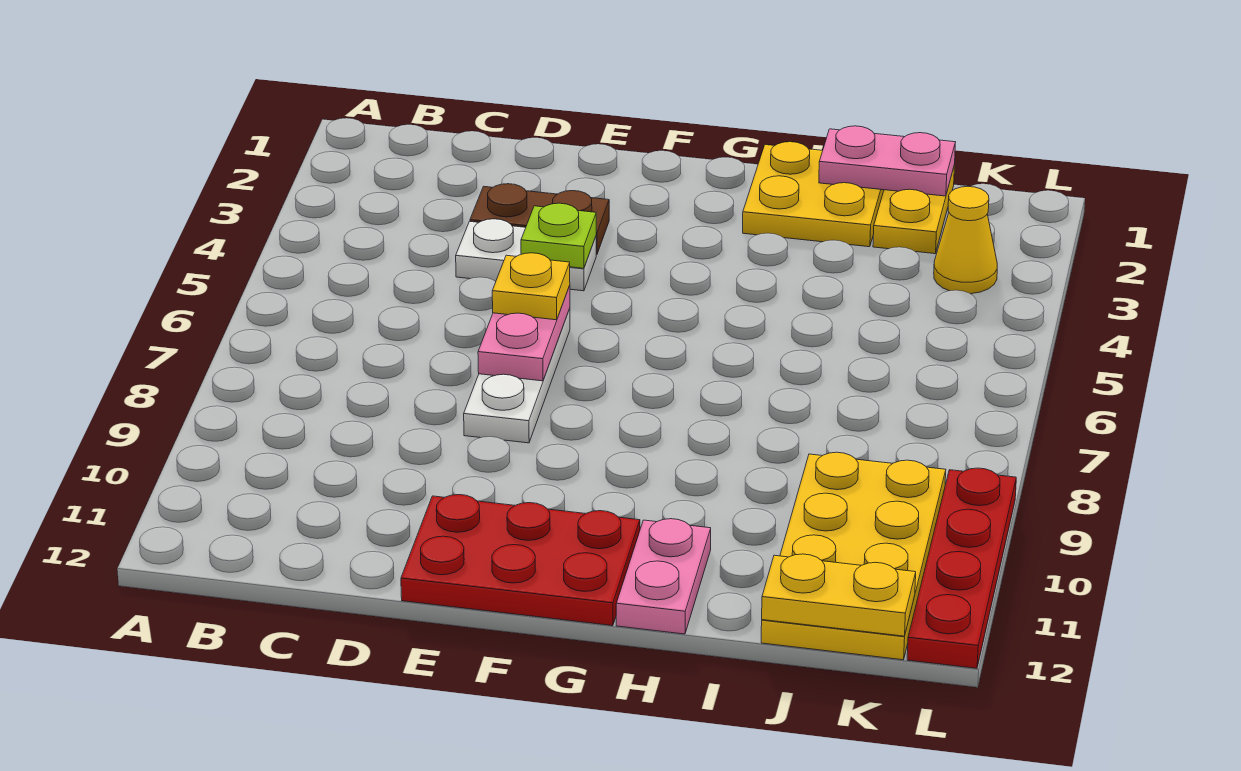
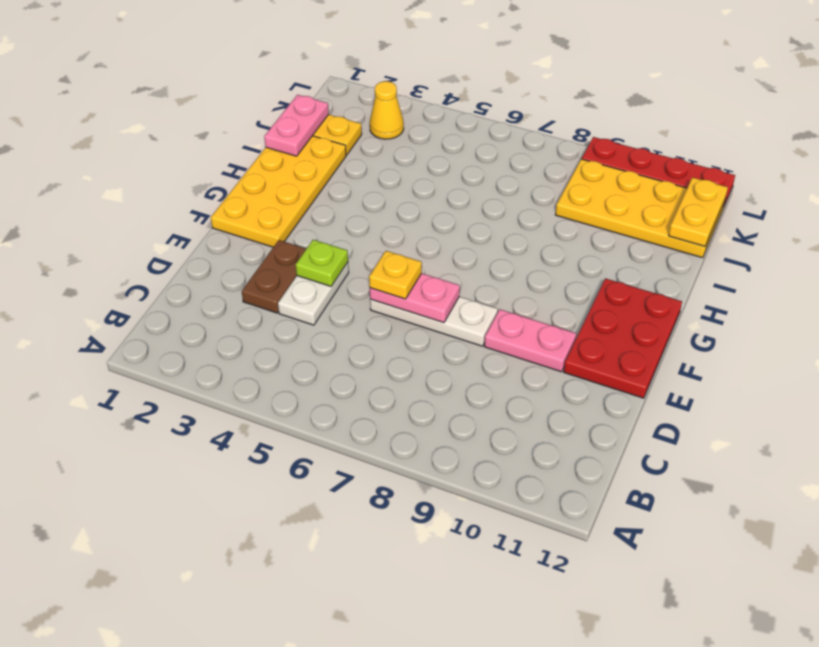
yellow plate H1:I2 level 1 -> yellow plate F1:I2 level 1
pink plate H11:H12 level 1 -> pink plate E9:E10 level 1

